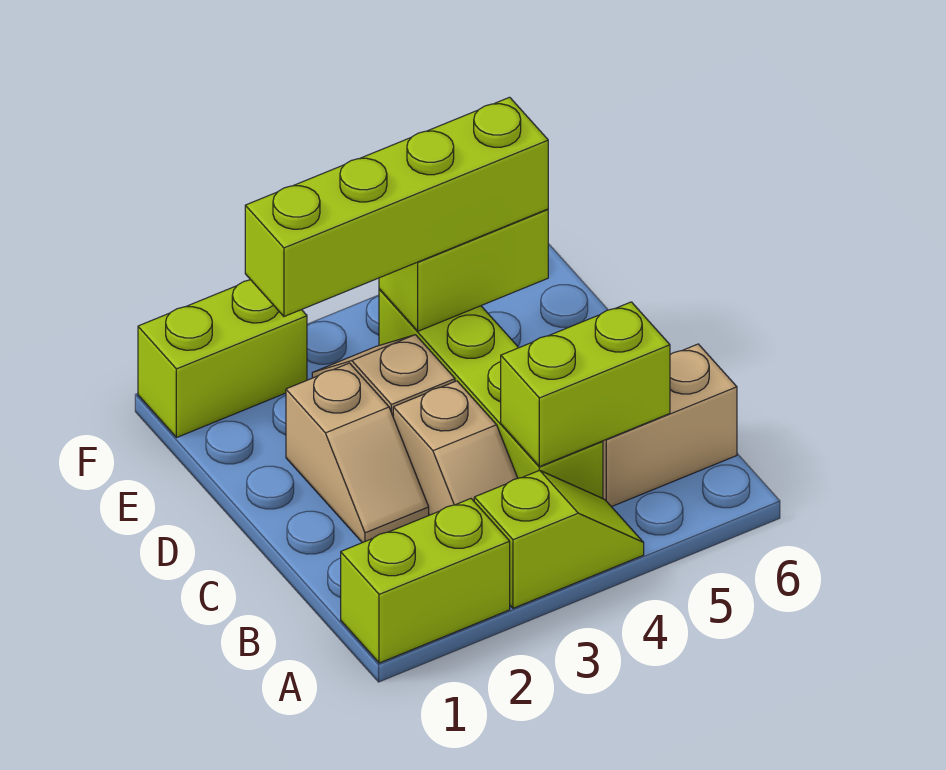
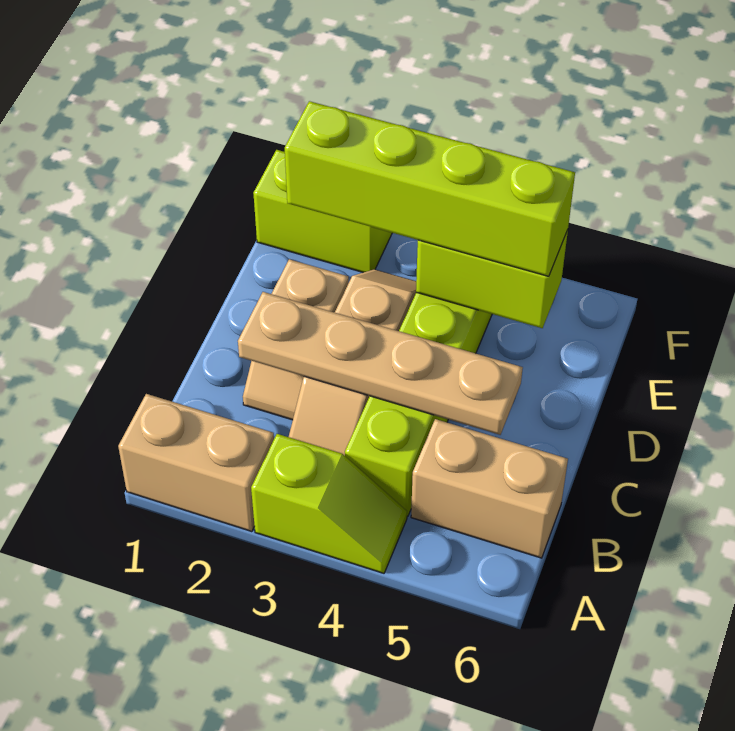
lime brick A1:A2 level 1 -> tan brick A1:A2 level 1
lime brick B4:B5 level 2 -> none
none -> tan plate C2:C5 level 2

